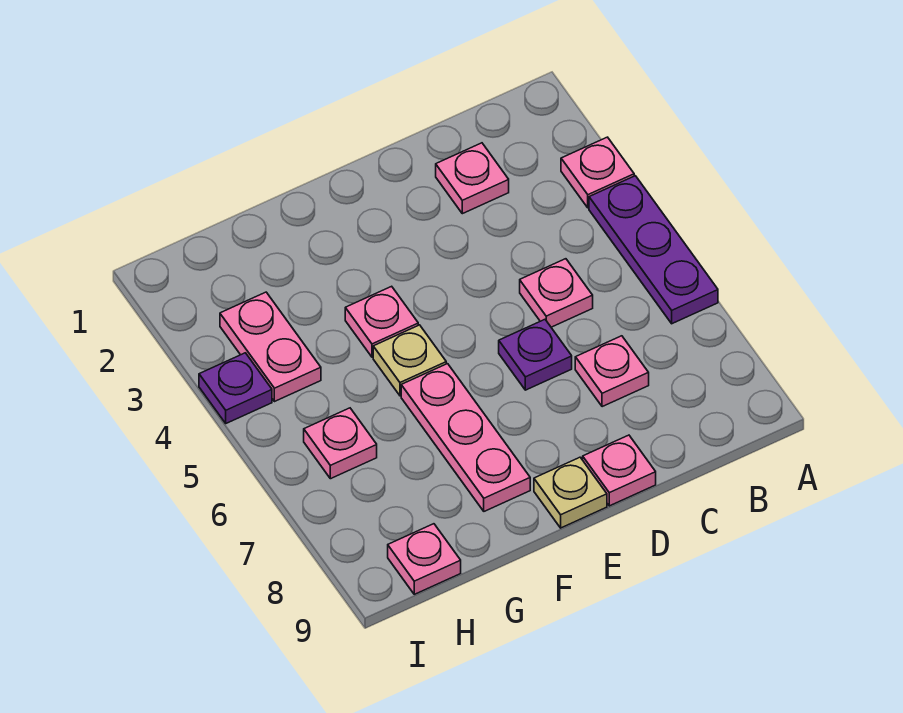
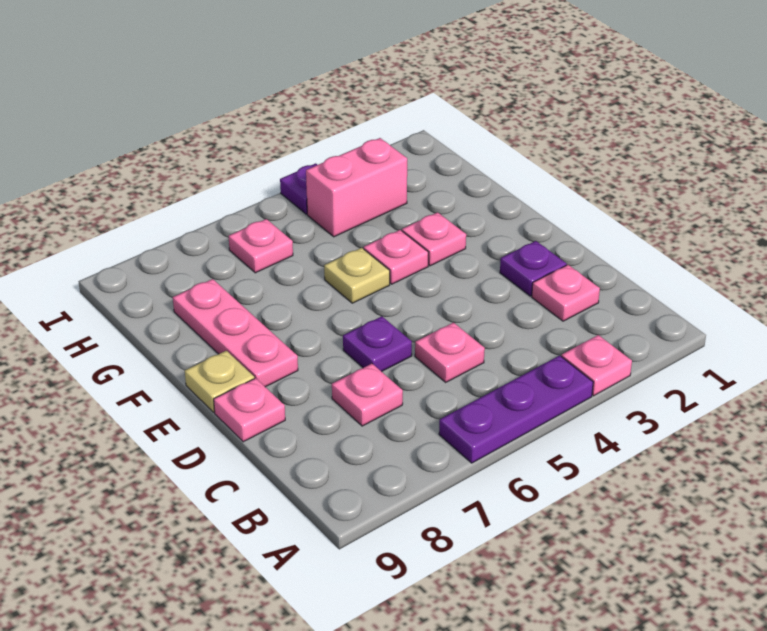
none -> purple plate D2 level 1
pink plate F6:F8 level 1 -> pink plate E8:G8 level 1
pink plate H3:H4 level 1 -> pink brick H3:H4 level 1
pink plate H9 level 1 -> pink plate F3 level 1

